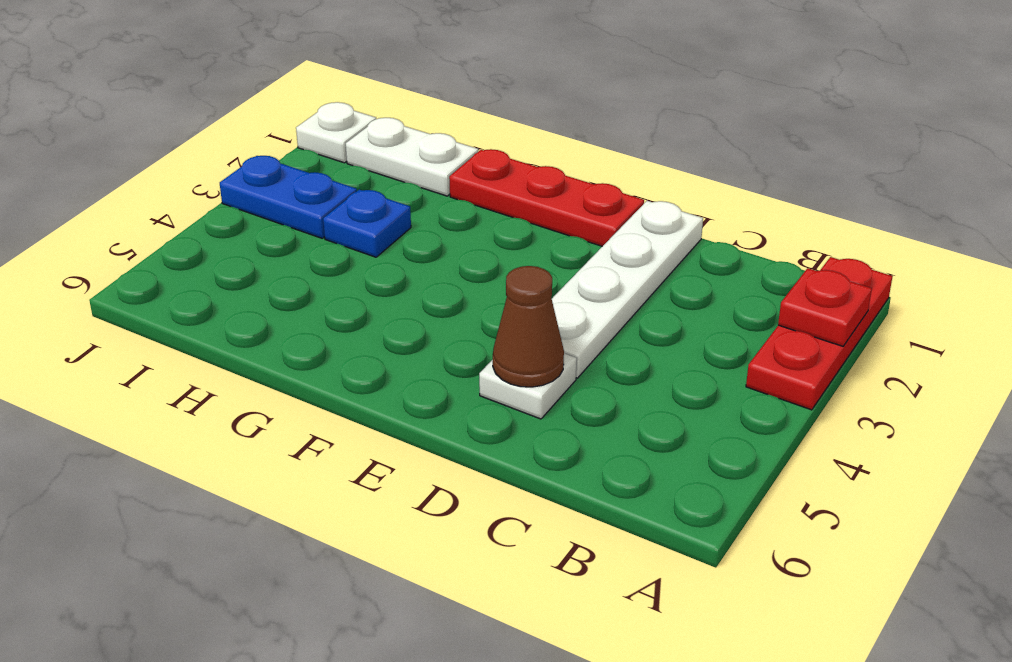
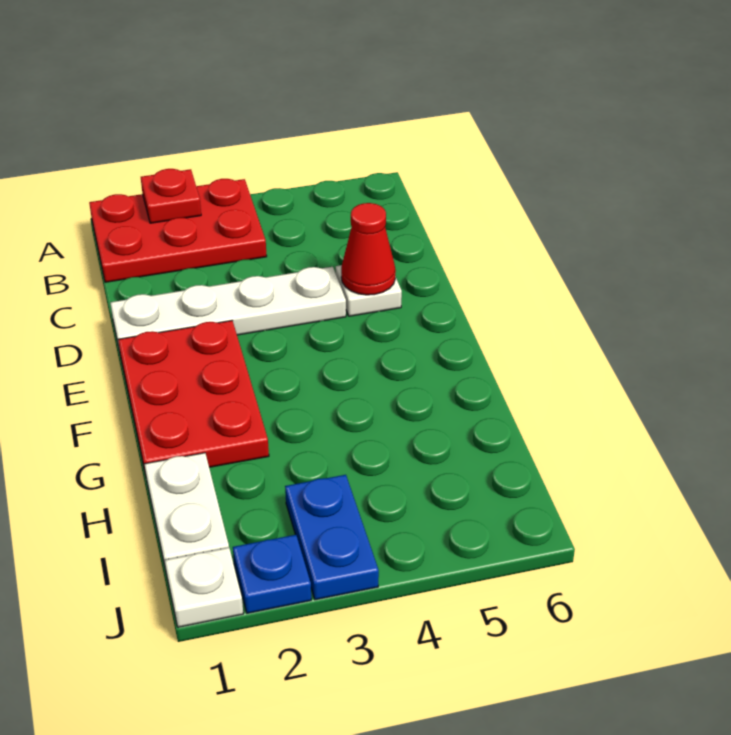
red plate A1:A3 level 1 -> red plate A1:B3 level 1
brown cone D5 level 2 -> red cone D5 level 2
red plate E1:G1 level 1 -> red plate E1:G2 level 1
blue plate H3 level 1 -> blue plate J2 level 1

